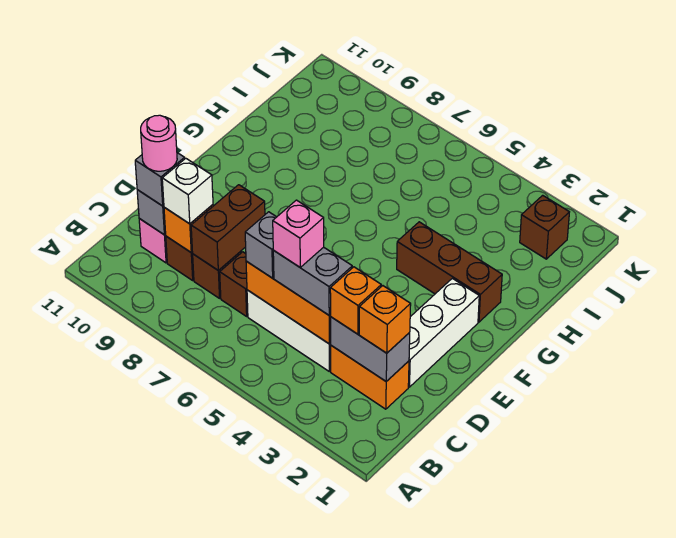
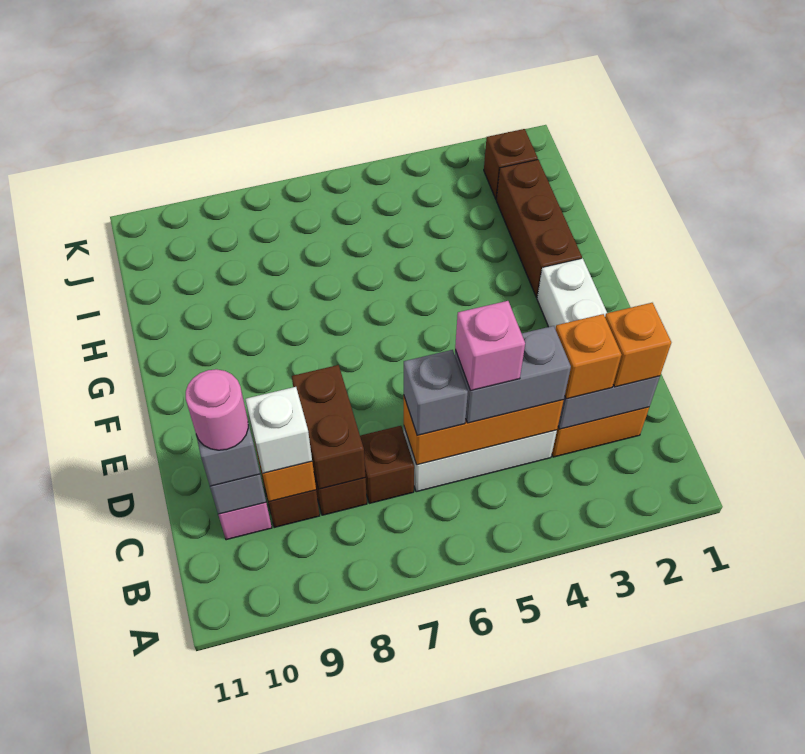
brown brick G2:G4 level 1 -> brown brick G2:I2 level 1

